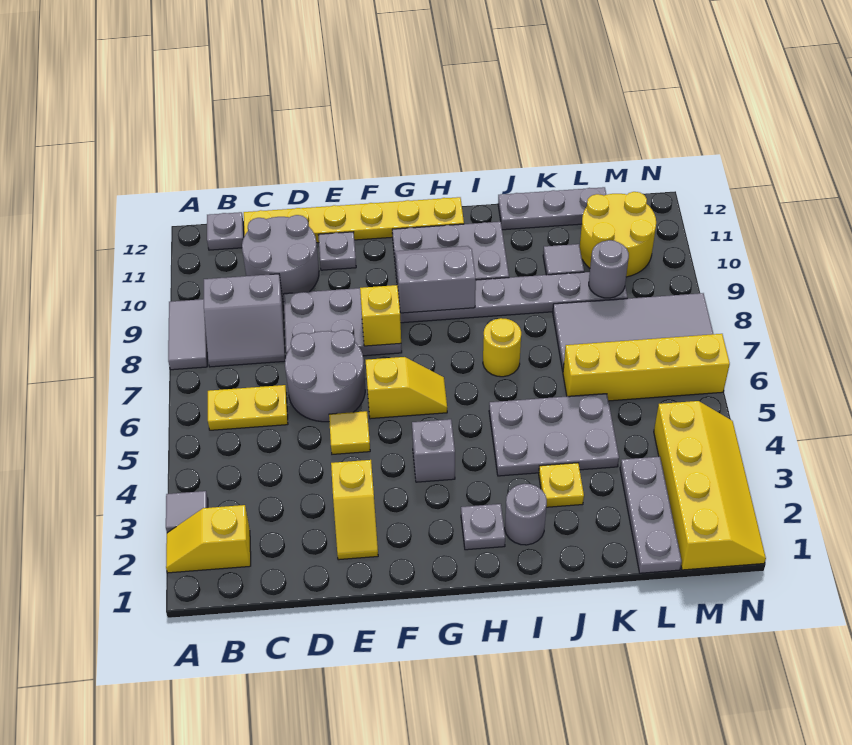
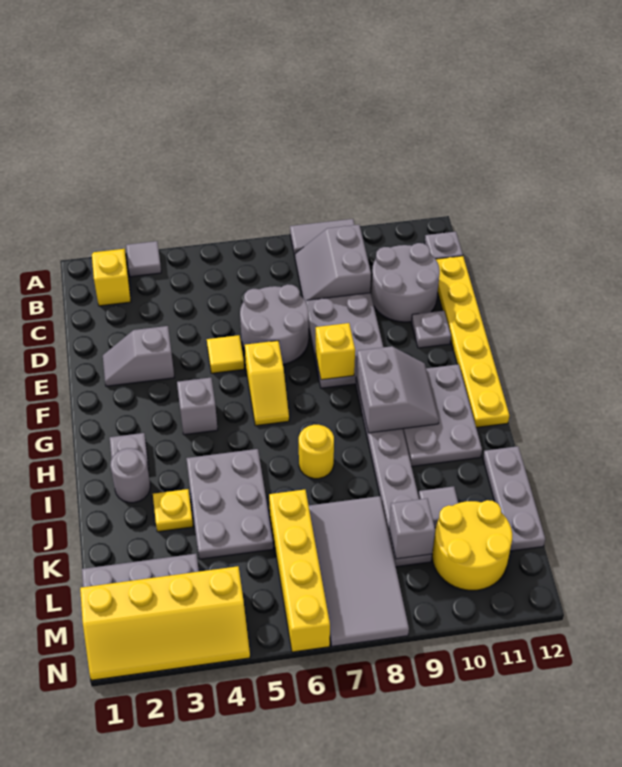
yellow plate B6:C6 level 1 -> none
yellow slope E2:E3 level 1 top 3 -> grey slope E2:E3 level 1 top 3
grey round brick L9 level 2 -> grey brick L9 level 2

